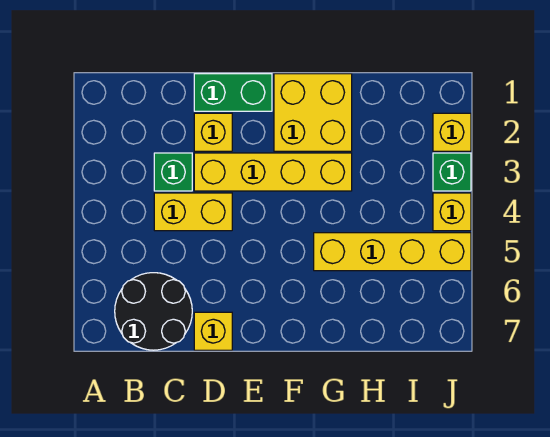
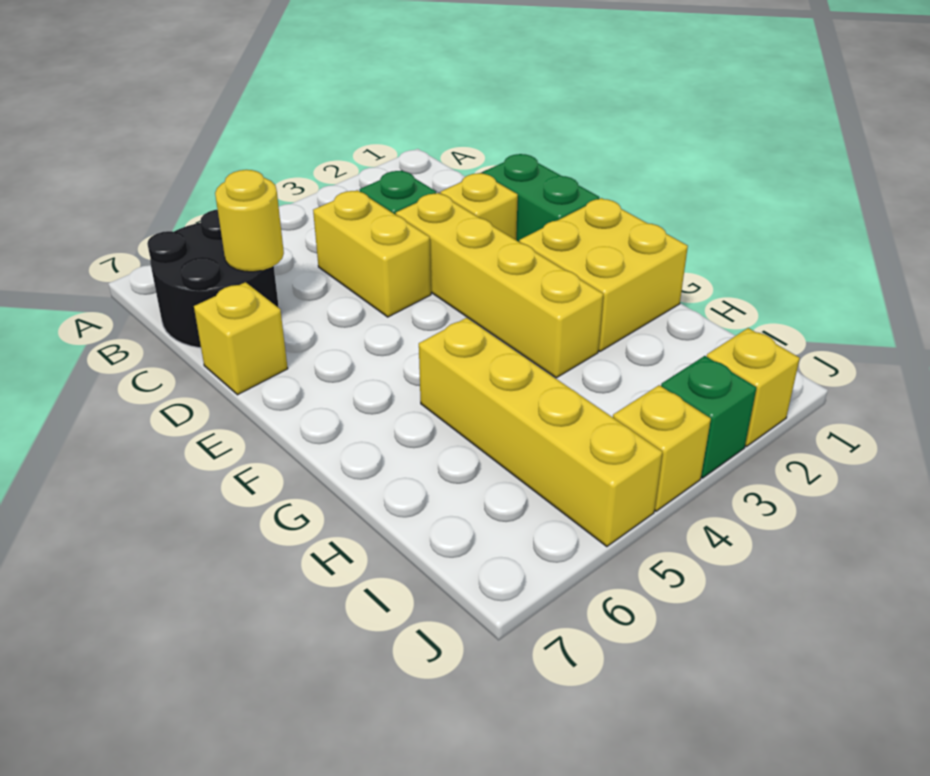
none -> yellow round brick C6 level 2

